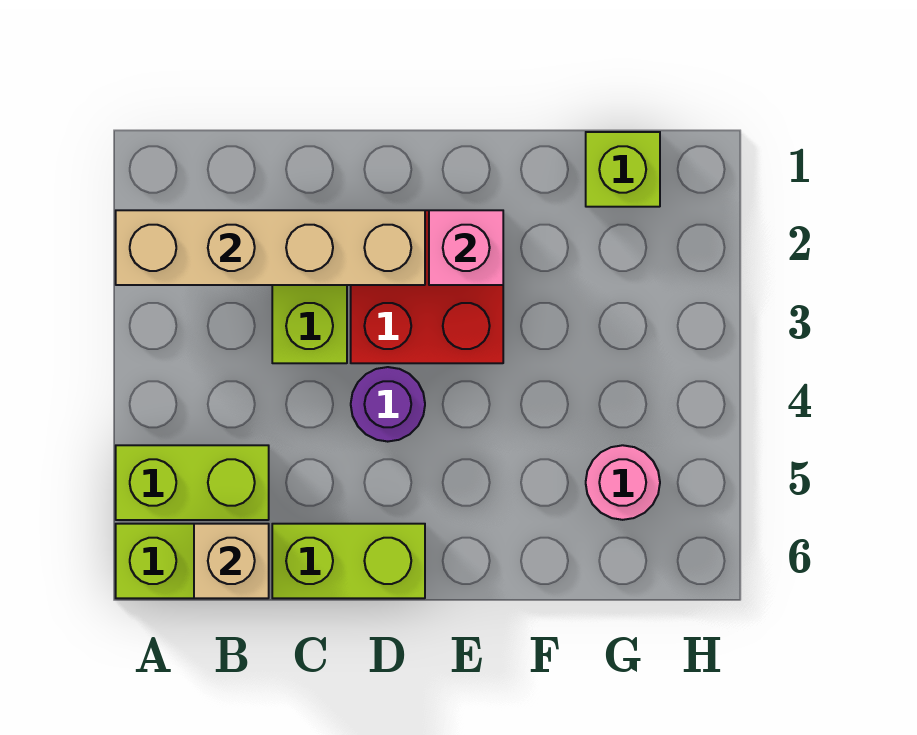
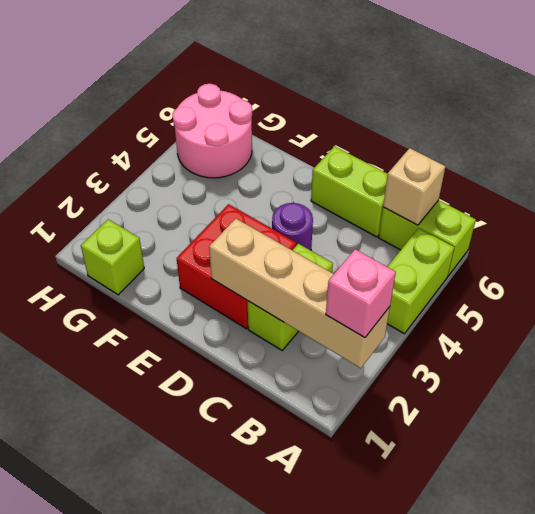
lime brick A5:B5 level 1 -> lime brick A4:A5 level 1
pink brick E2 level 2 -> pink brick A2 level 3
pink round brick G5 level 1 -> pink round brick G5:H6 level 1

